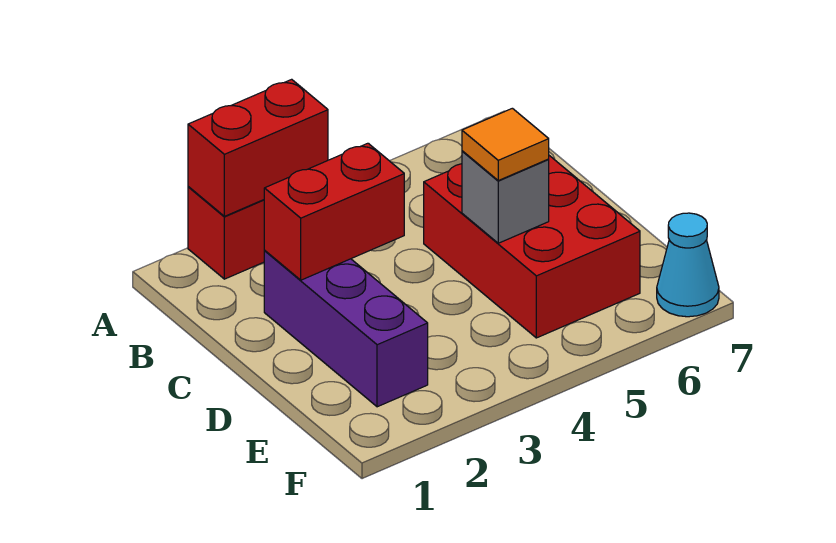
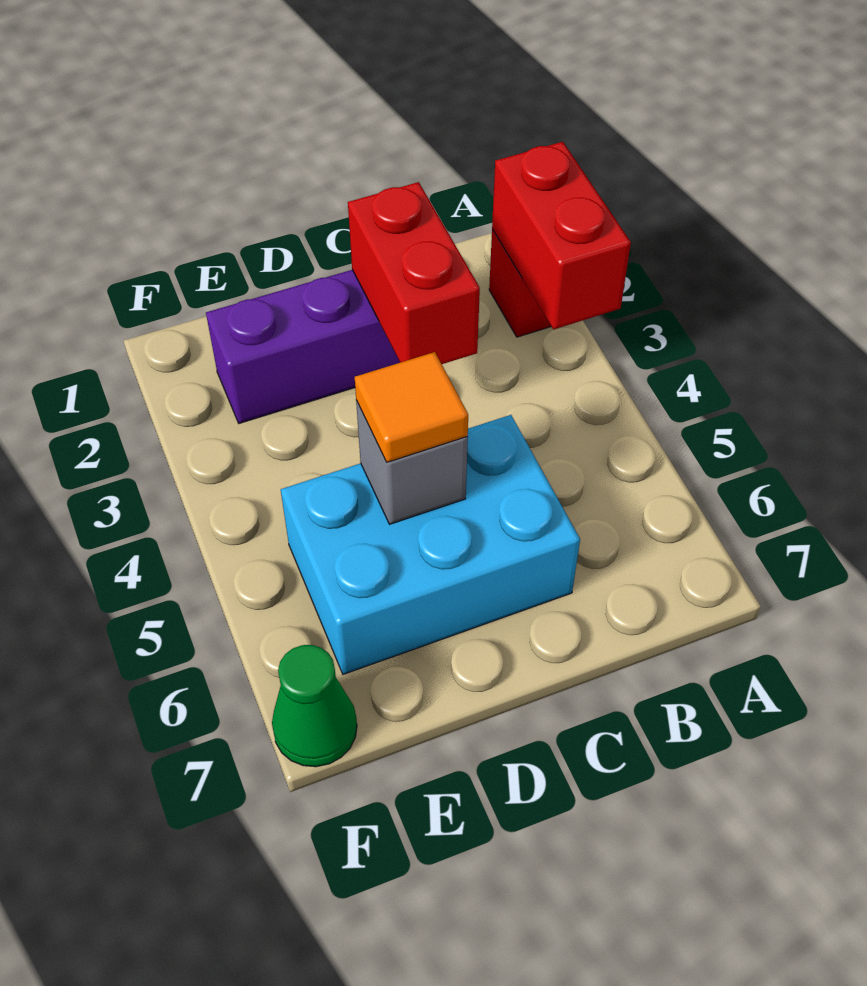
red brick C5:E6 level 1 -> cyan brick C5:E6 level 1
cyan cone F7 level 1 -> green cone F7 level 1

